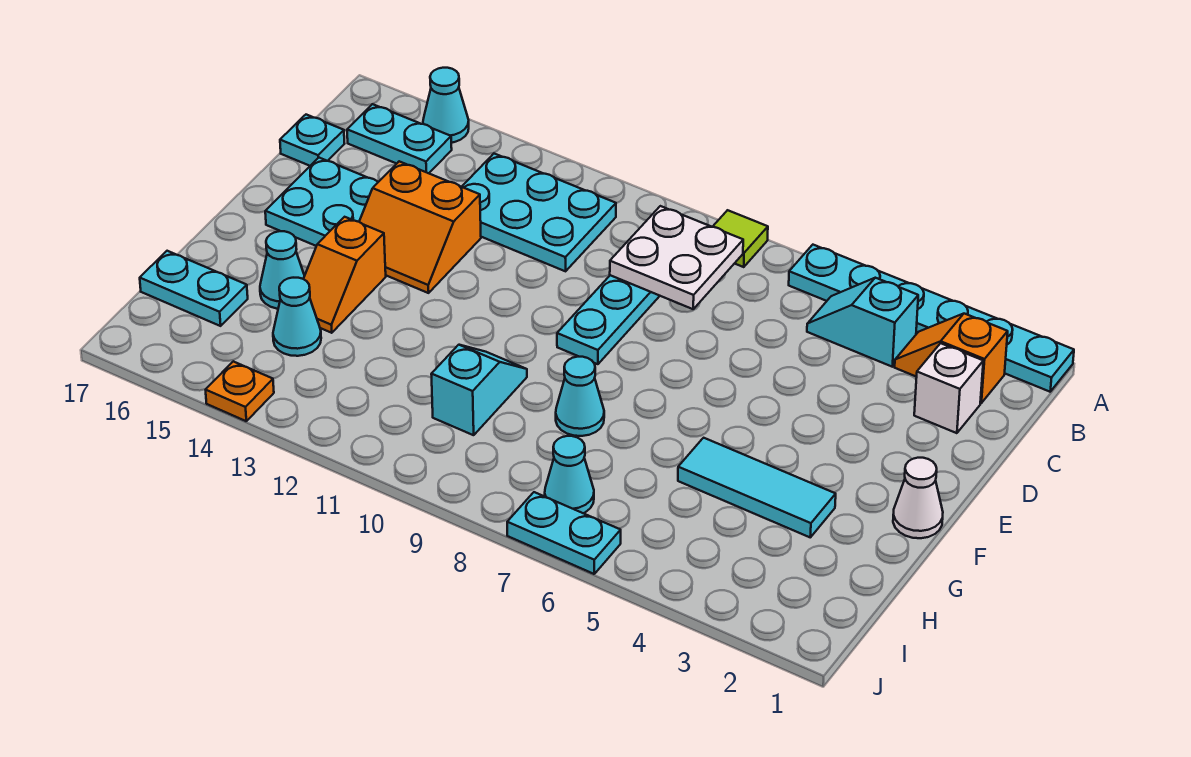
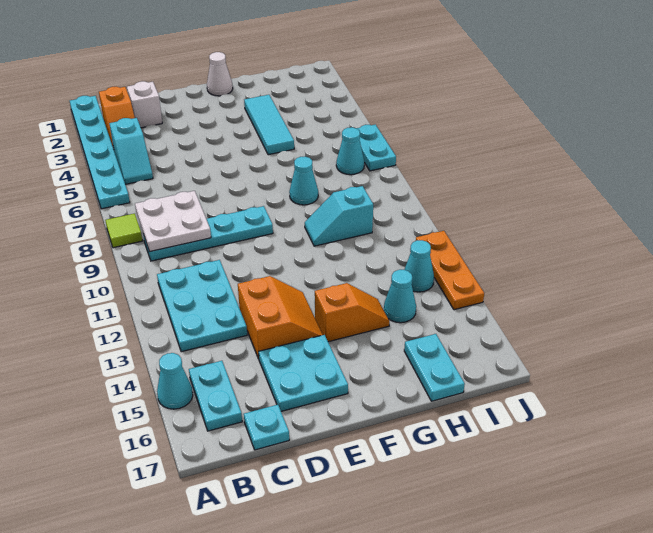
cyan cone G15 level 1 -> cyan cone I13 level 1
orange plate J14 level 1 -> orange plate J12:J14 level 1

